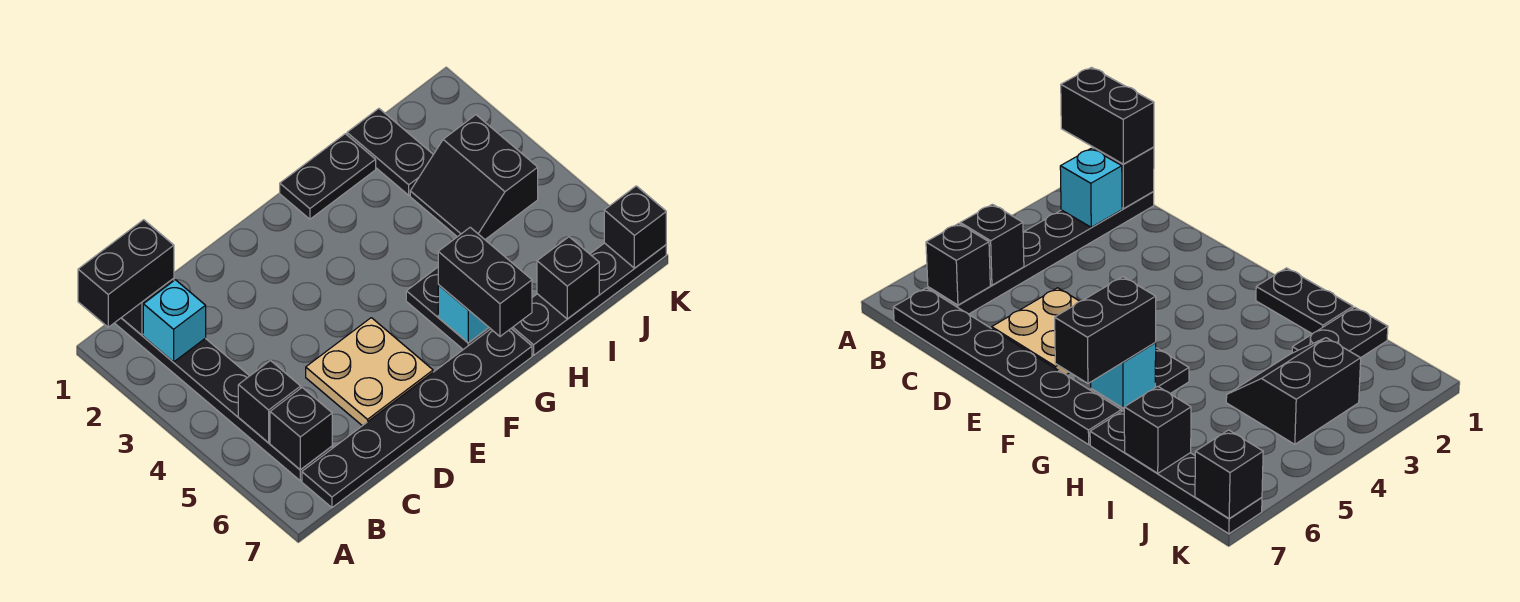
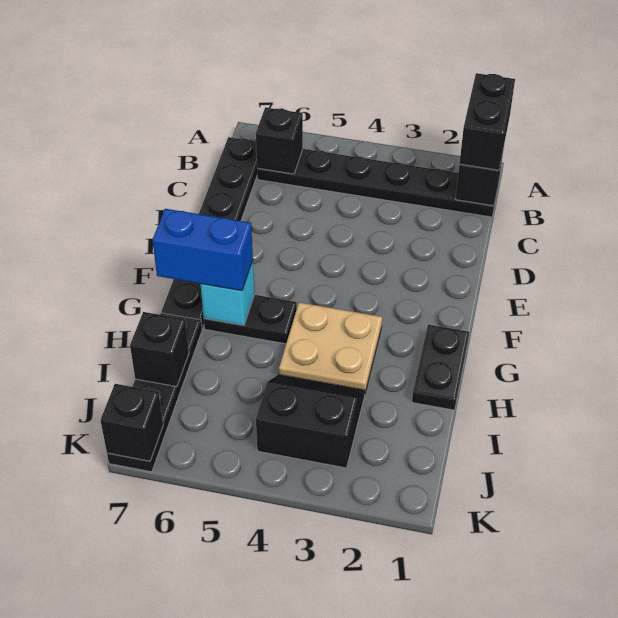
cyan brick B2 level 2 -> none
black brick B5 level 2 -> none
tan plate D5:E6 level 1 -> tan plate G3:H4 level 1
black brick G6:G7 level 3 -> blue brick G6:G7 level 3
black plate I1:I2 level 1 -> none

